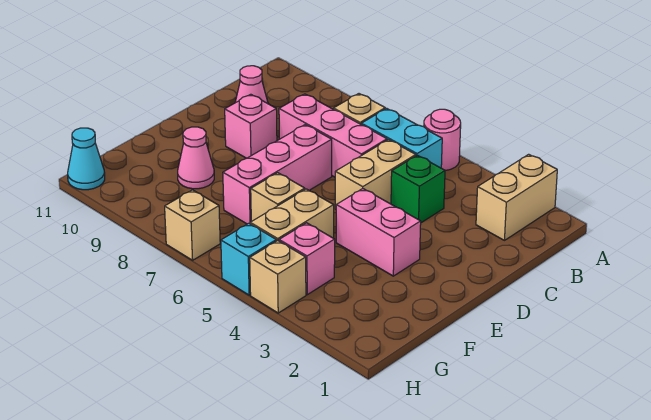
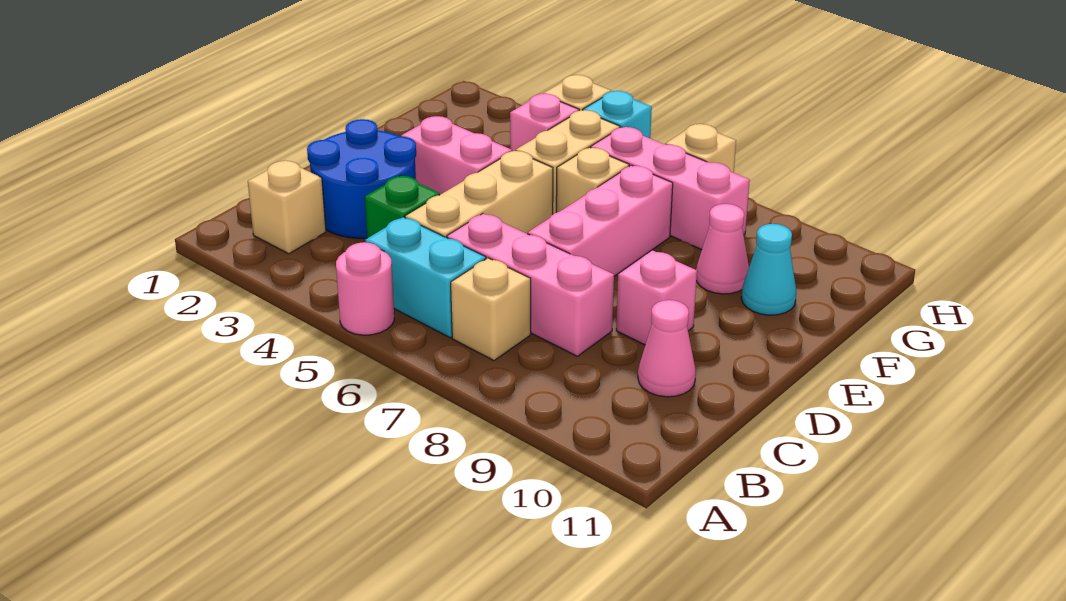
tan brick A2:B2 level 1 -> tan brick B2 level 1
none -> blue round brick C2:D3 level 1
tan brick C5:D5 level 1 -> tan brick C5:E5 level 1
none -> pink brick G6:G8 level 1
cyan cone H11 level 1 -> cyan cone F10 level 1

